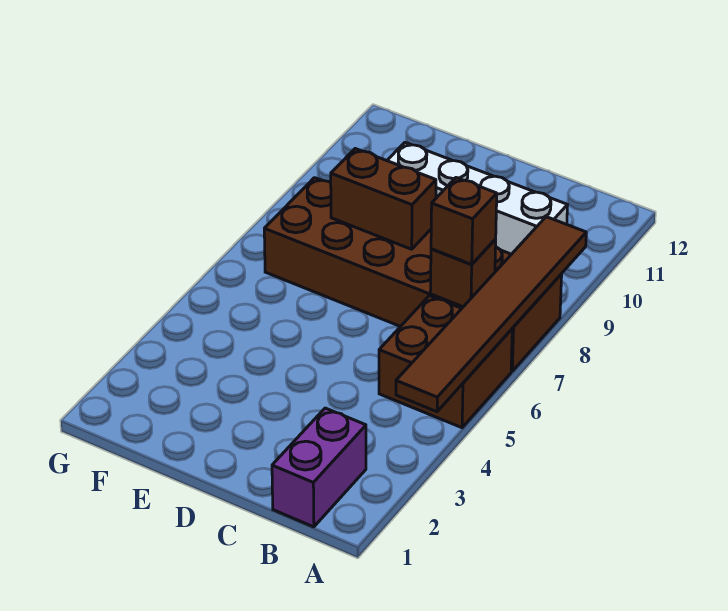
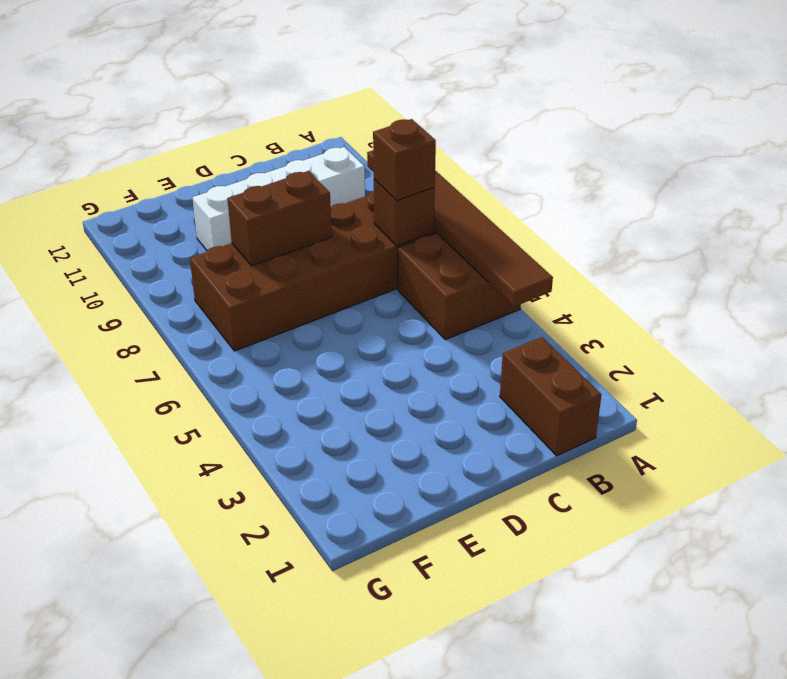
purple brick B1:B2 level 1 -> brown brick B1:B2 level 1

